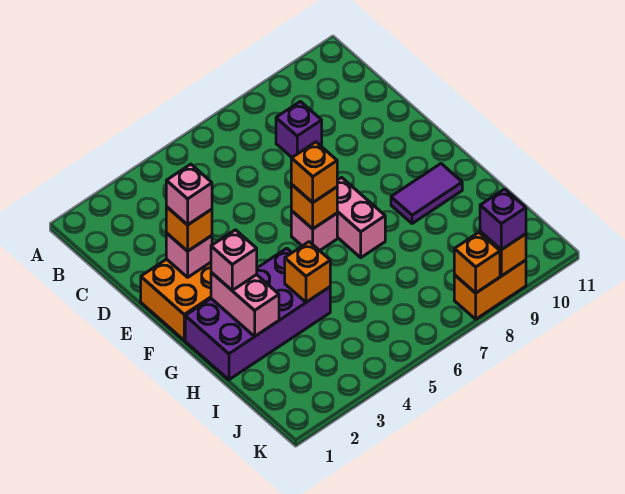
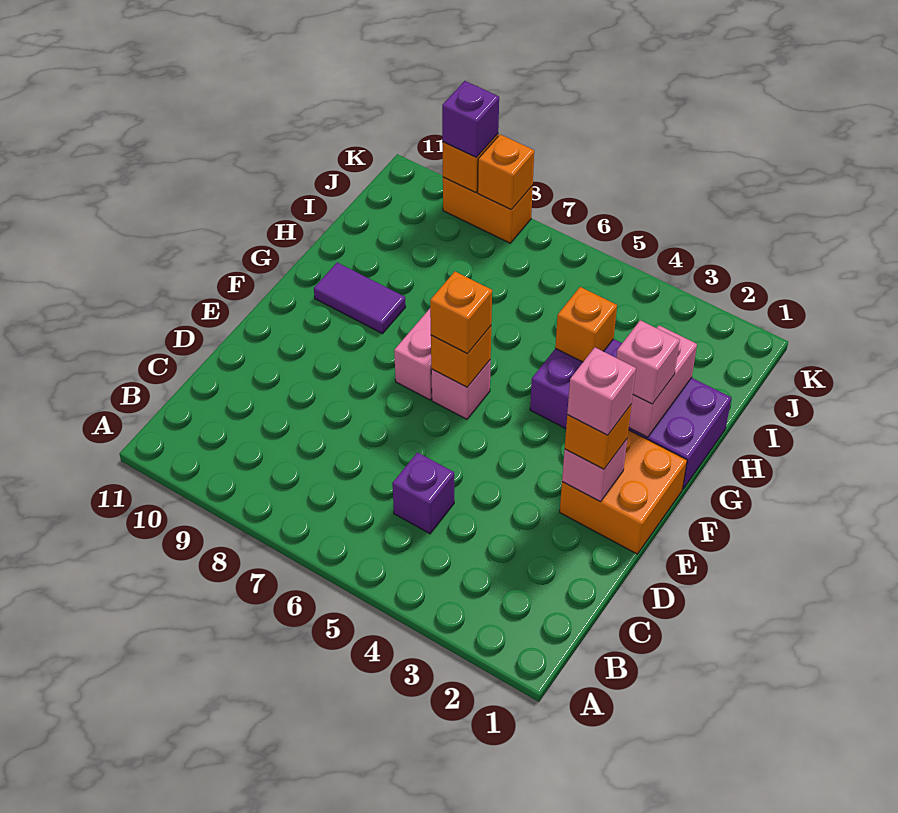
purple brick C8 level 1 -> purple brick C5 level 1

